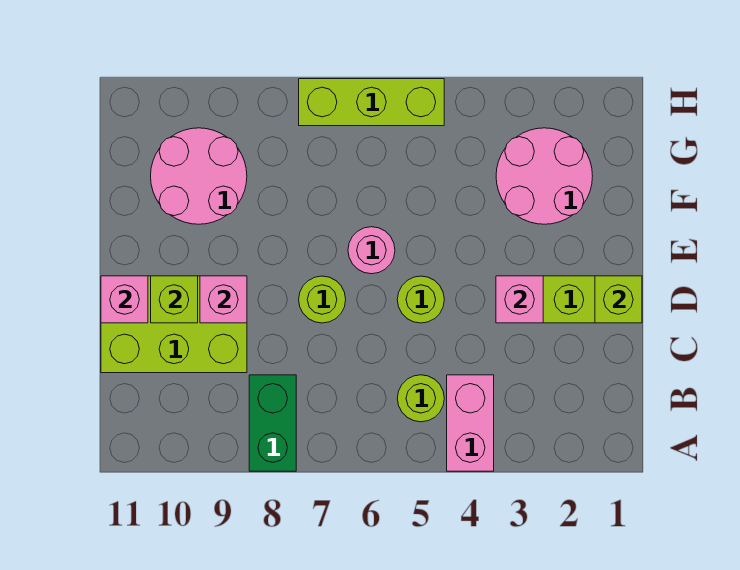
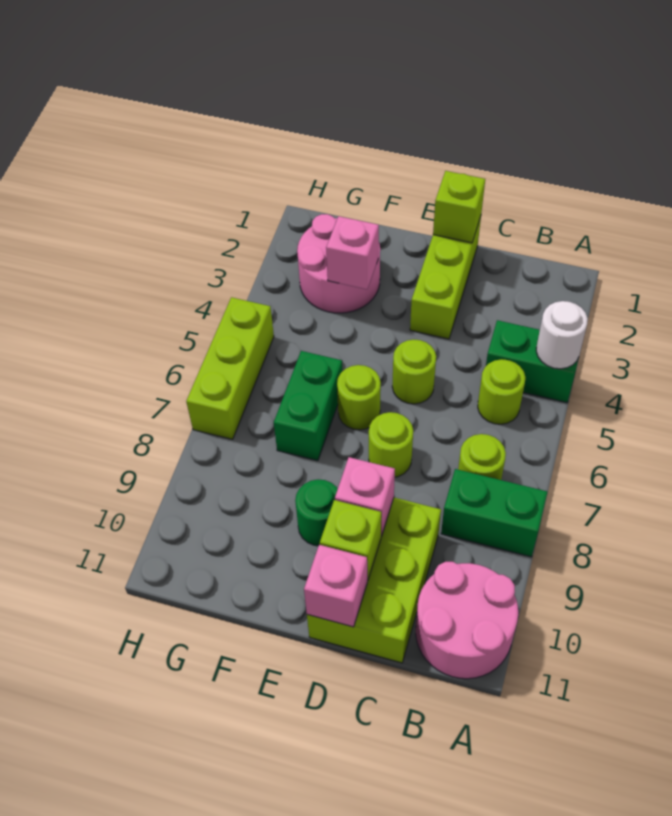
pink brick A4:B4 level 1 -> green brick A4:B4 level 1
none -> white round brick A4 level 2
none -> lime round brick B7 level 1
pink brick D3 level 2 -> pink brick F3 level 2
pink round brick E6 level 1 -> lime round brick E6 level 1
none -> green round brick E9 level 1
none -> green brick F6:F7 level 1
pink round brick F9:G10 level 1 -> pink round brick A10:B11 level 1

